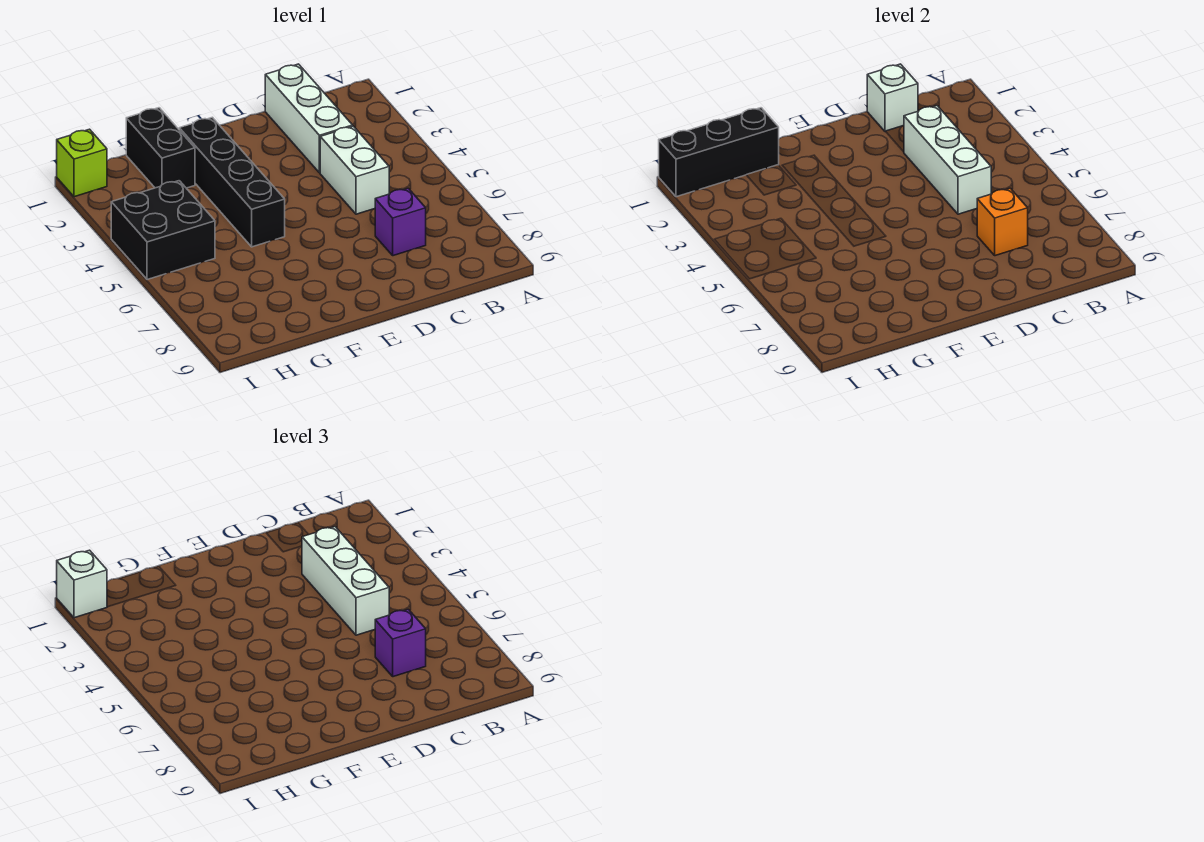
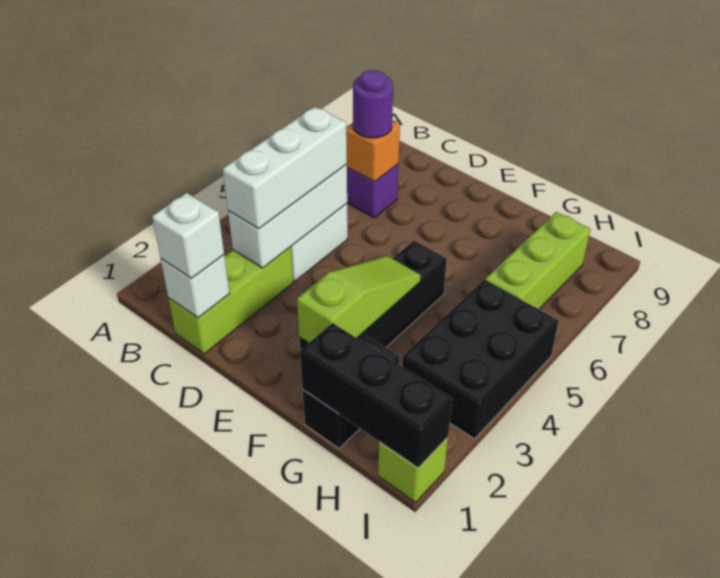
white brick C1:C3 level 1 -> lime brick C1:C3 level 1
purple brick C7 level 3 -> purple round brick C7 level 3
none -> lime slope F2:F4 level 2 top 2
black brick H4:I5 level 1 -> black brick H3:I5 level 1
none -> lime brick H6:H8 level 1
white brick I1 level 3 -> white brick C1 level 3

